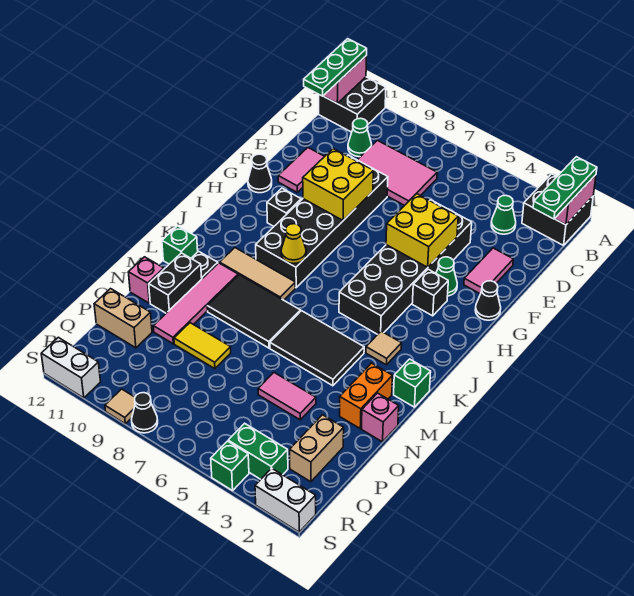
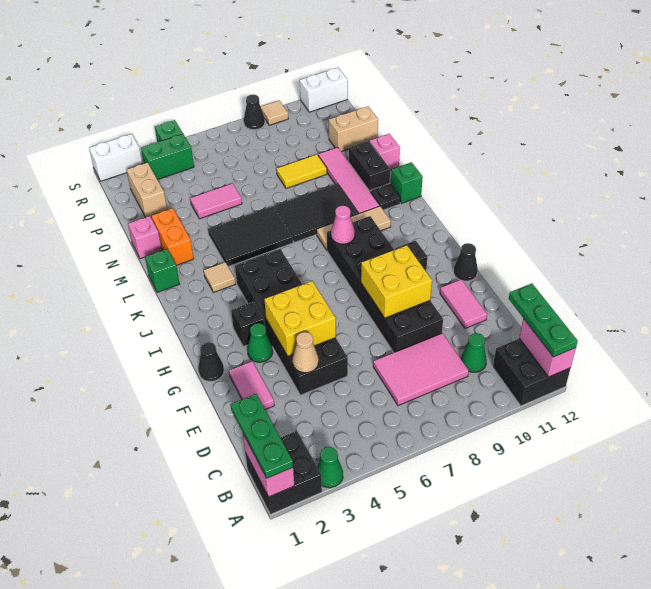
green cone C3 level 1 -> green cone A3 level 1
none -> tan cone E4 level 2
yellow cone J8 level 2 -> pink cone J8 level 2

